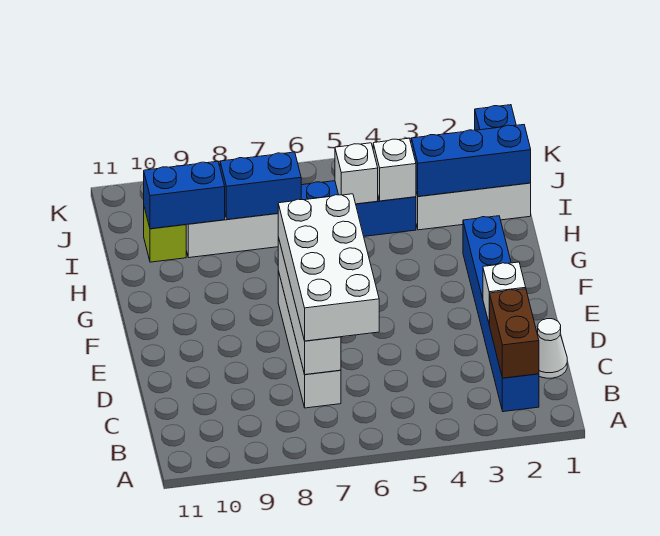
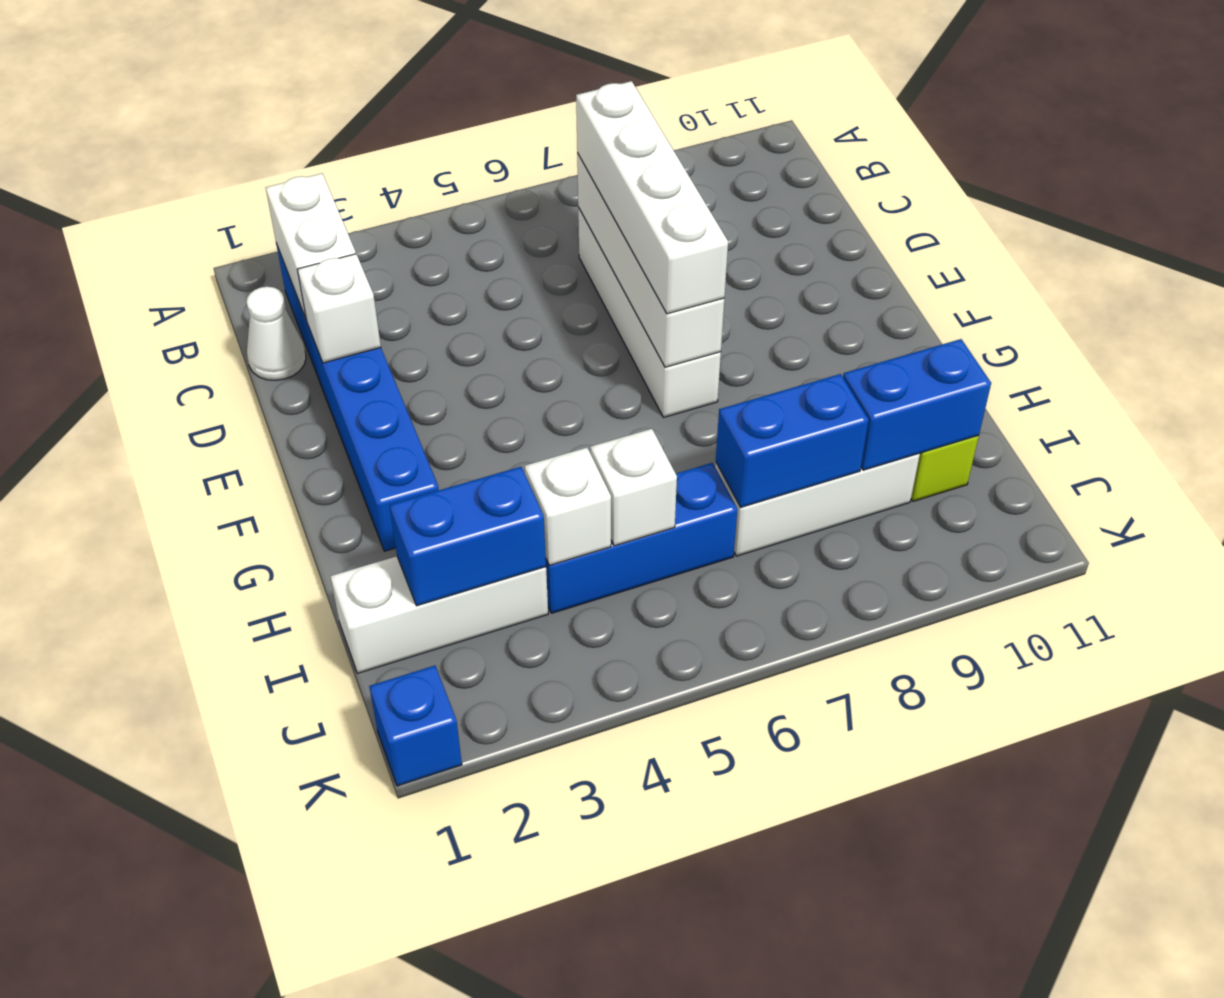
brown brick B2:C2 level 2 -> white brick B2:C2 level 2
white brick C6:F7 level 3 -> white brick C7:F7 level 3
blue brick I1:I3 level 2 -> blue brick I2:I3 level 2

